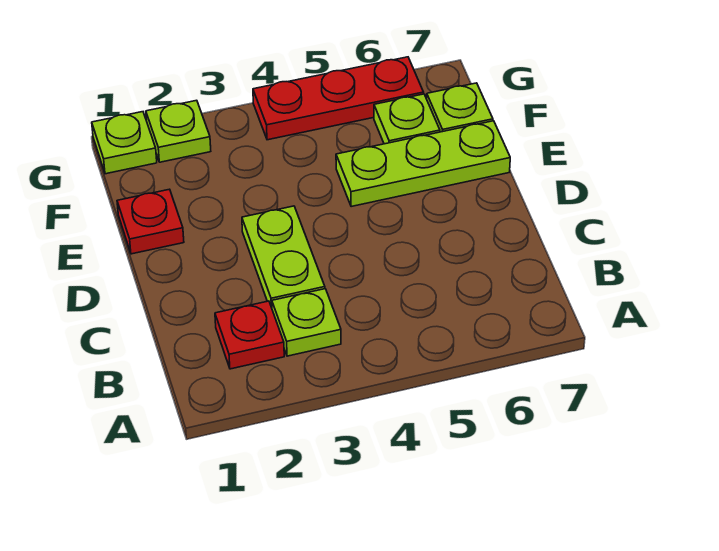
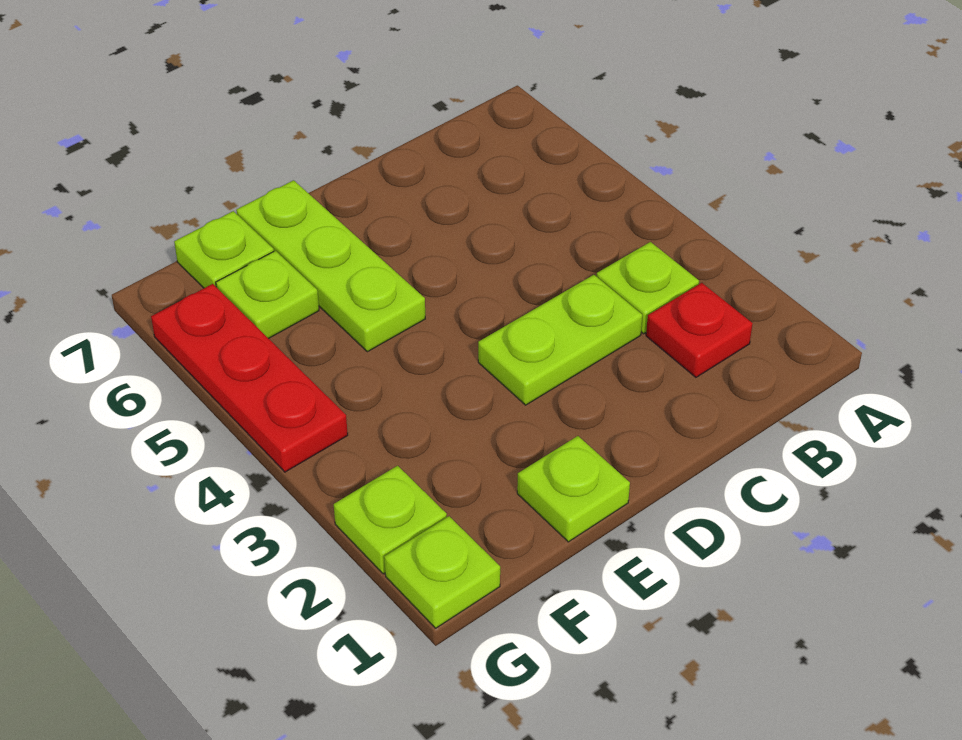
red plate E1 level 1 -> lime plate E1 level 1

